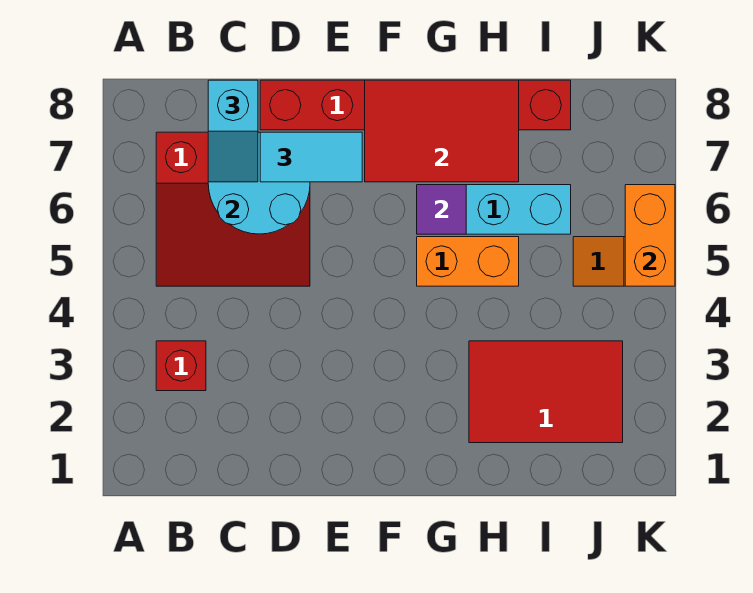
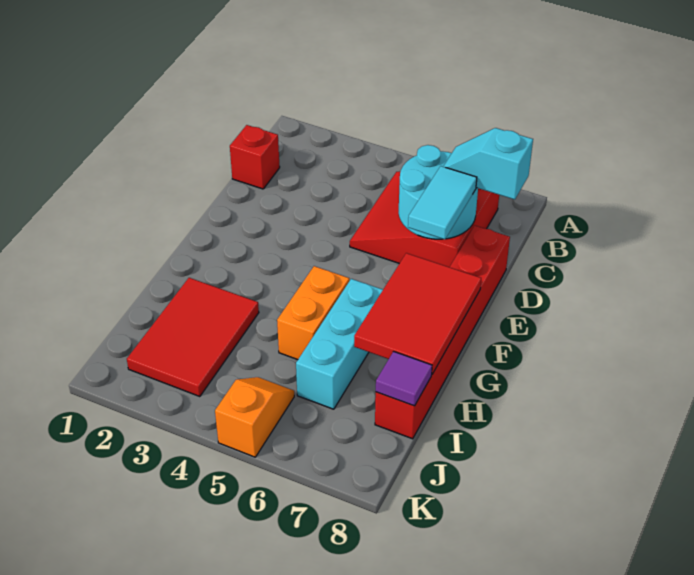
red brick B3 level 1 -> red brick C1 level 1
purple tile G6 level 2 -> purple tile I8 level 2
orange brick K5:K6 level 2 -> none

